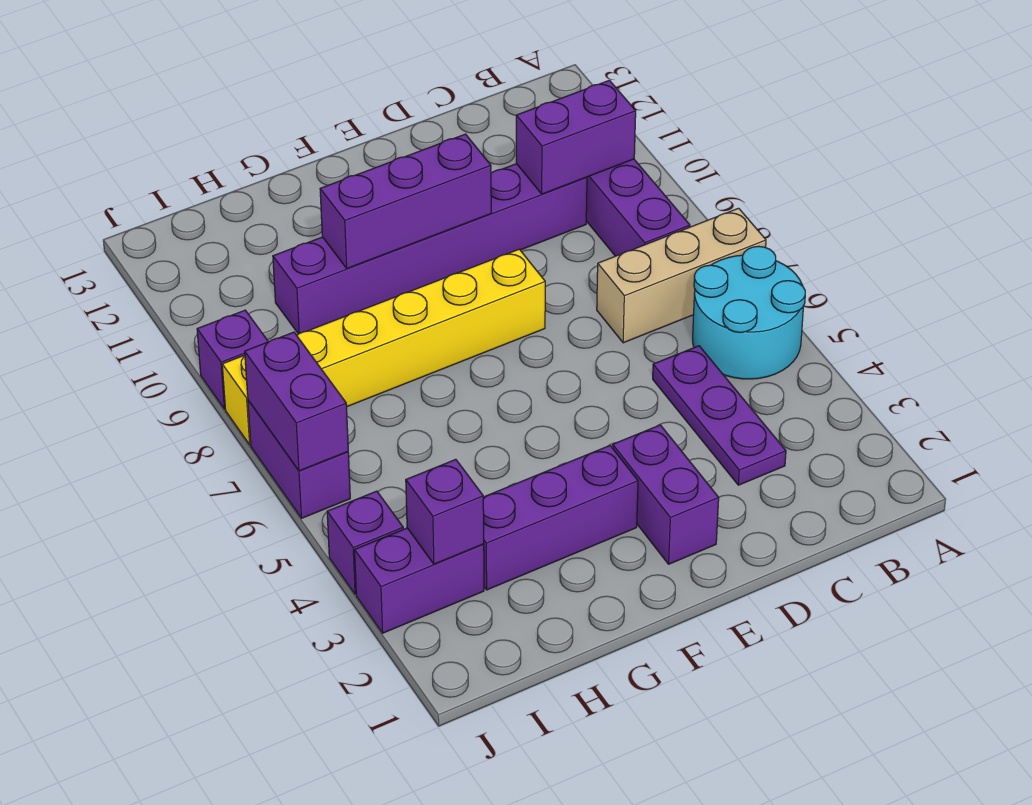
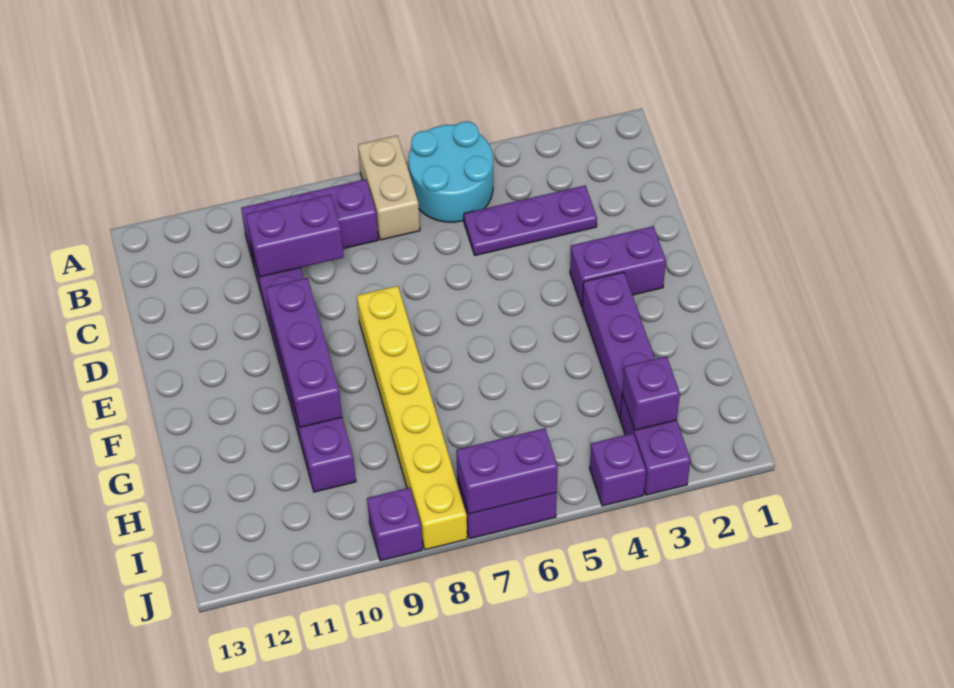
tan brick A7:C7 level 1 -> tan brick A7:B7 level 1
purple brick B10:C10 level 2 -> purple brick C9:C10 level 2

